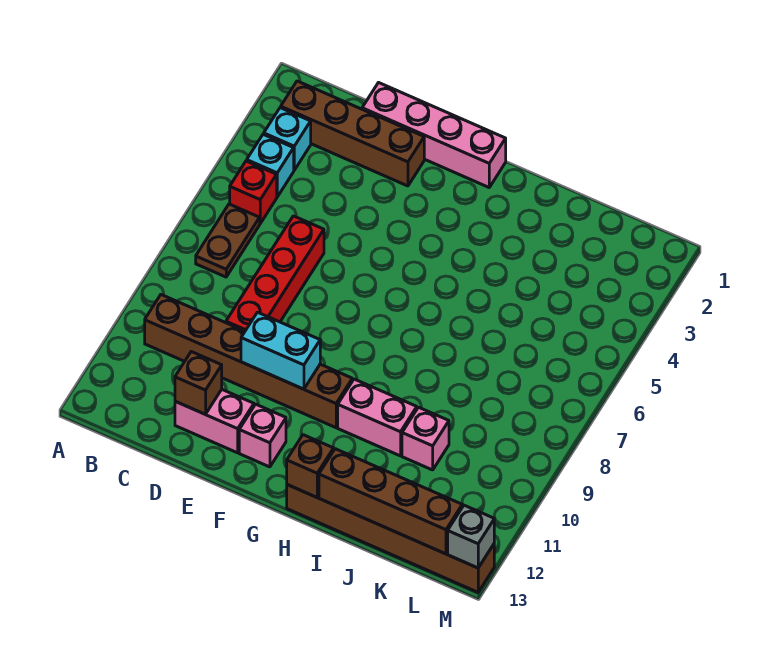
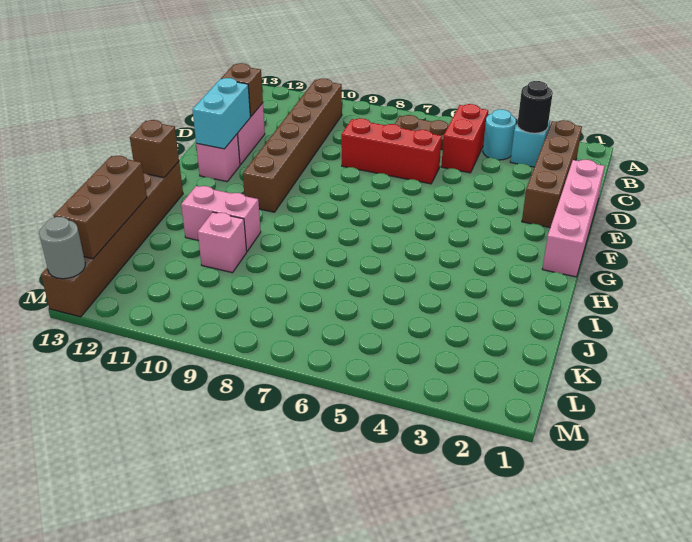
none -> black round brick B3 level 2
cyan brick B4 level 1 -> cyan round brick B4 level 1
red brick B5 level 1 -> red brick B5:C5 level 1
red brick D6:D9 level 1 -> red brick D6:D8 level 1
cyan brick E10:F10 level 2 -> cyan brick E12:F12 level 2
pink brick H10:I10 level 1 -> pink brick I10:I11 level 1
brown brick I13:L13 level 2 -> brown brick J13:L13 level 2
grey brick M13 level 2 -> grey round brick M13 level 2

